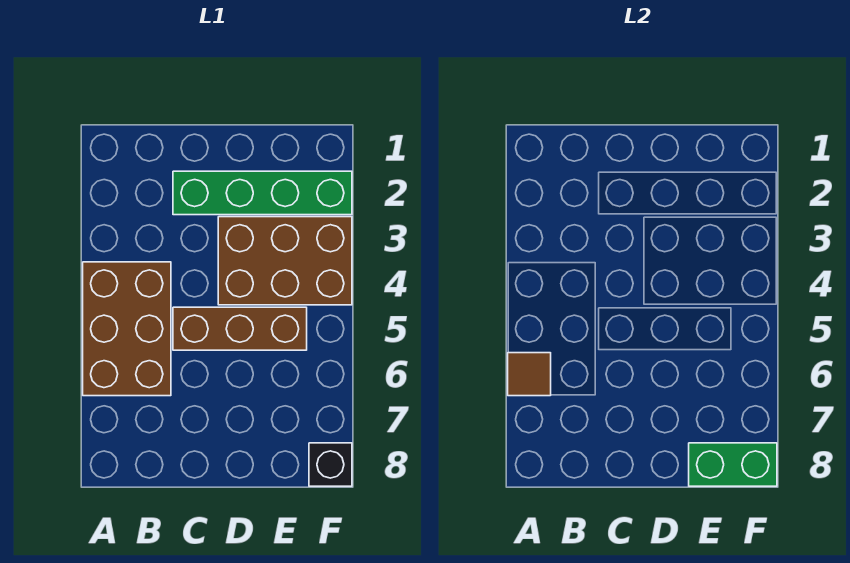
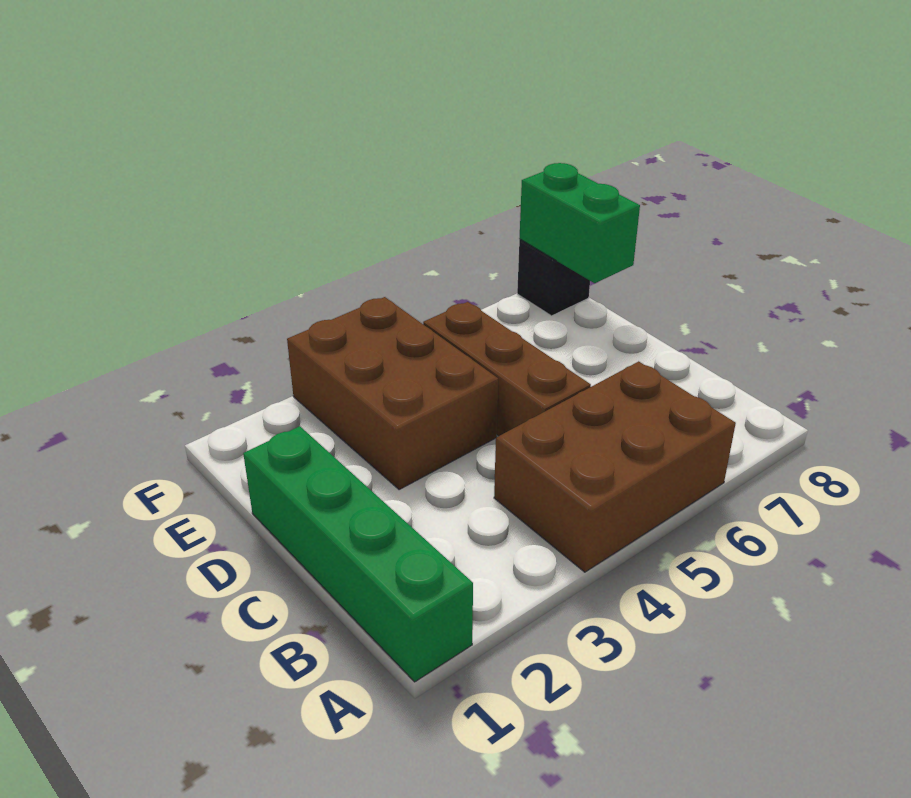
brown tile A6 level 2 -> none
green brick C2:F2 level 1 -> green brick A1:D1 level 1

